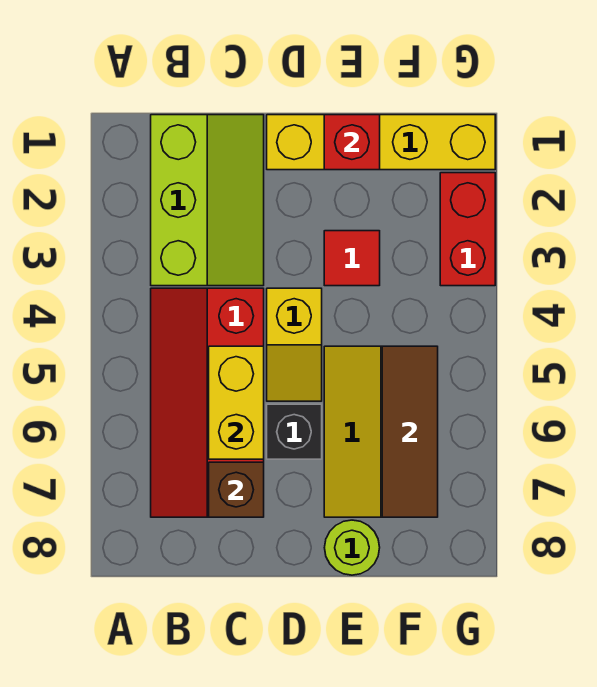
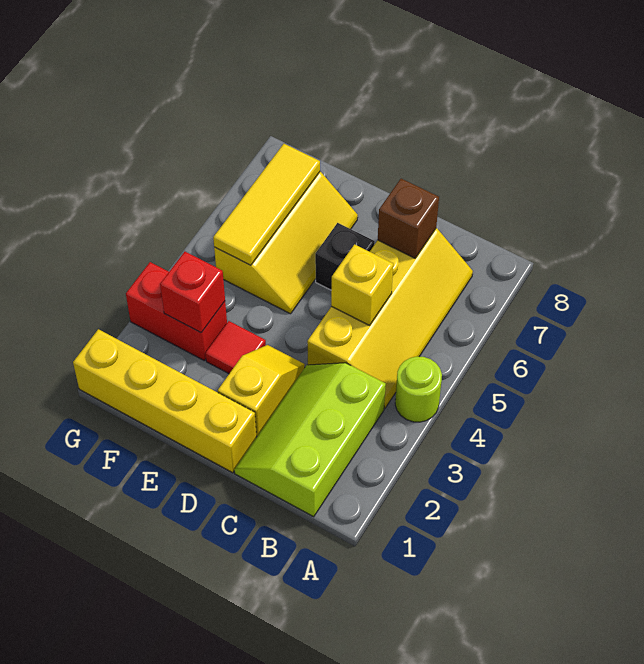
red slope B4:C7 level 1 top C -> yellow slope B4:C7 level 1 top C
yellow brick C5:C6 level 2 -> yellow brick C5 level 2
yellow slope D4:D5 level 1 top 4 -> yellow slope D2:D3 level 1 top 2
red brick E1 level 2 -> red brick F3 level 2
lime round brick E8 level 1 -> lime round brick A4 level 1
brown tile F5:F7 level 2 -> yellow tile F5:F7 level 2
red brick G2:G3 level 1 -> red brick F3:G3 level 1

